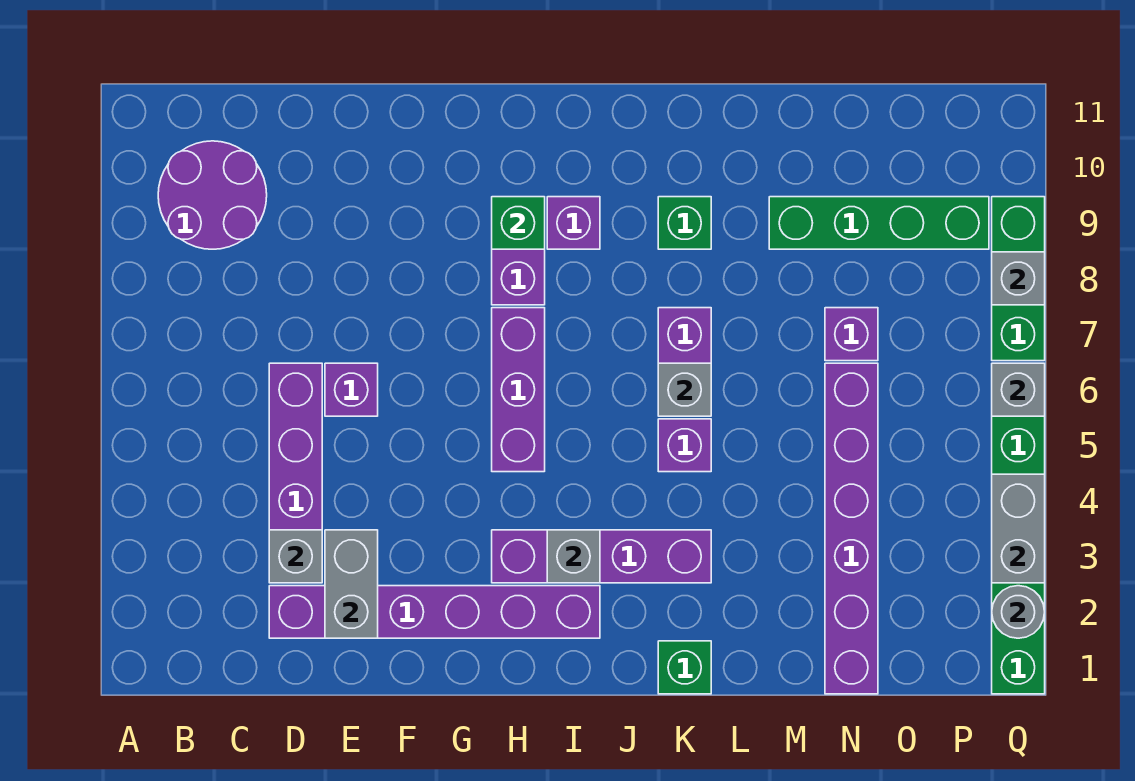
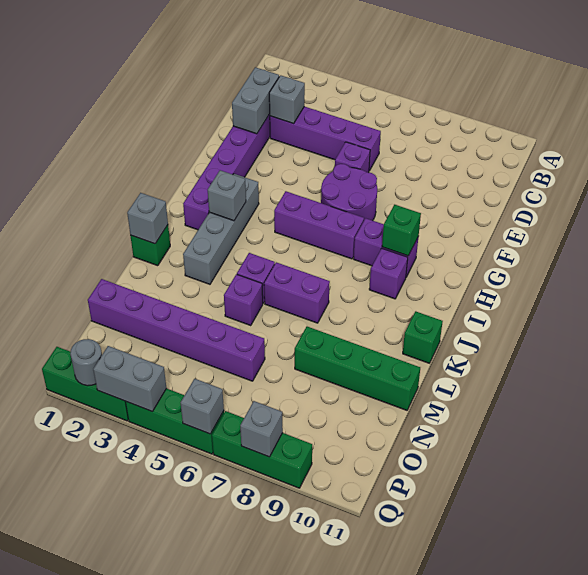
purple round brick B9:C10 level 1 -> purple round brick F6:G7 level 1
grey brick E2:E3 level 2 -> grey brick D2:E2 level 2
purple brick H3:K3 level 1 -> grey brick H3:K3 level 1
grey brick K6 level 2 -> grey brick K1 level 2
green brick K9 level 1 -> green brick K11 level 1
green brick M9:P9 level 1 -> green brick M8:M11 level 1
purple brick N7 level 1 -> purple brick L5 level 1

